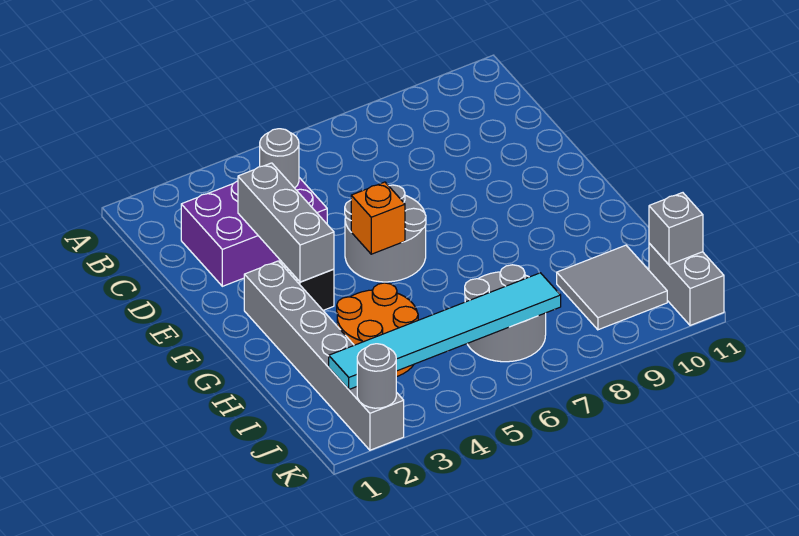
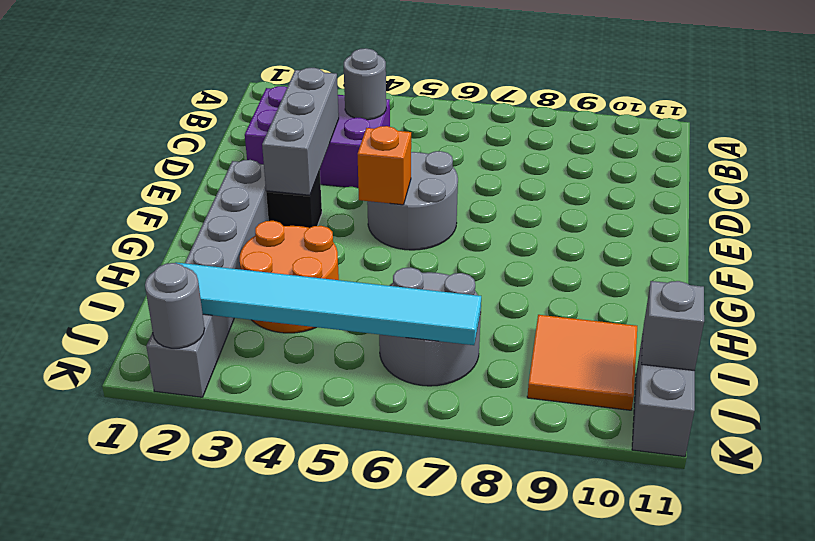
grey tile I9:J10 level 1 -> orange tile I9:J10 level 1

